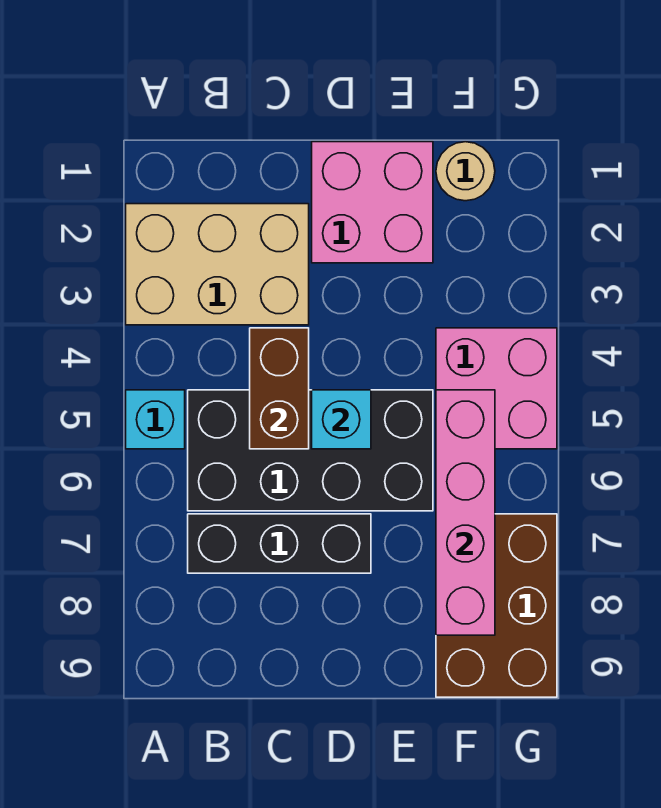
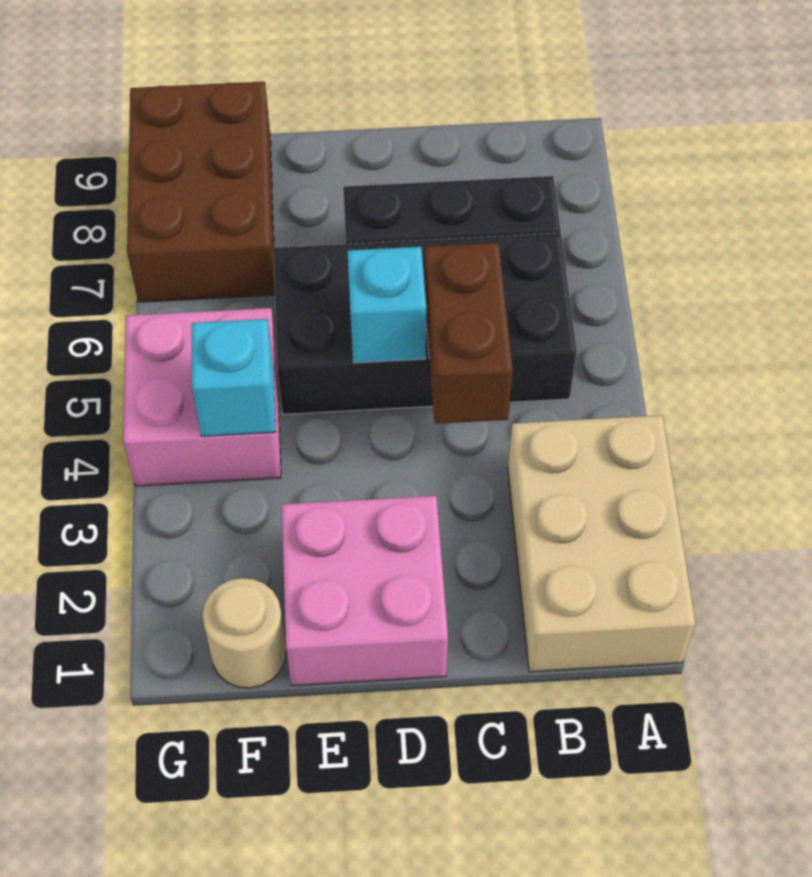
tan brick A2:C3 level 1 -> tan brick A1:B3 level 1
cyan brick A5 level 1 -> cyan brick F4 level 2
pink brick F5:F8 level 2 -> none

